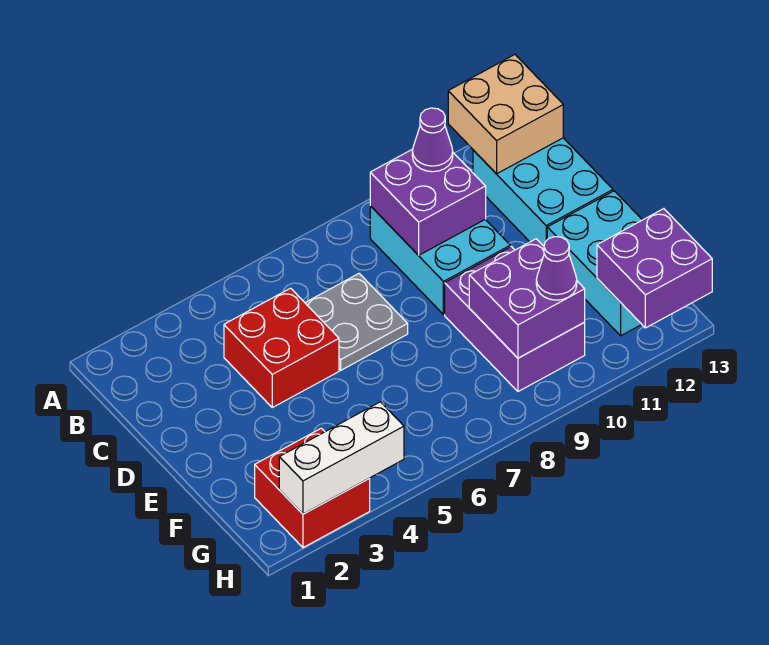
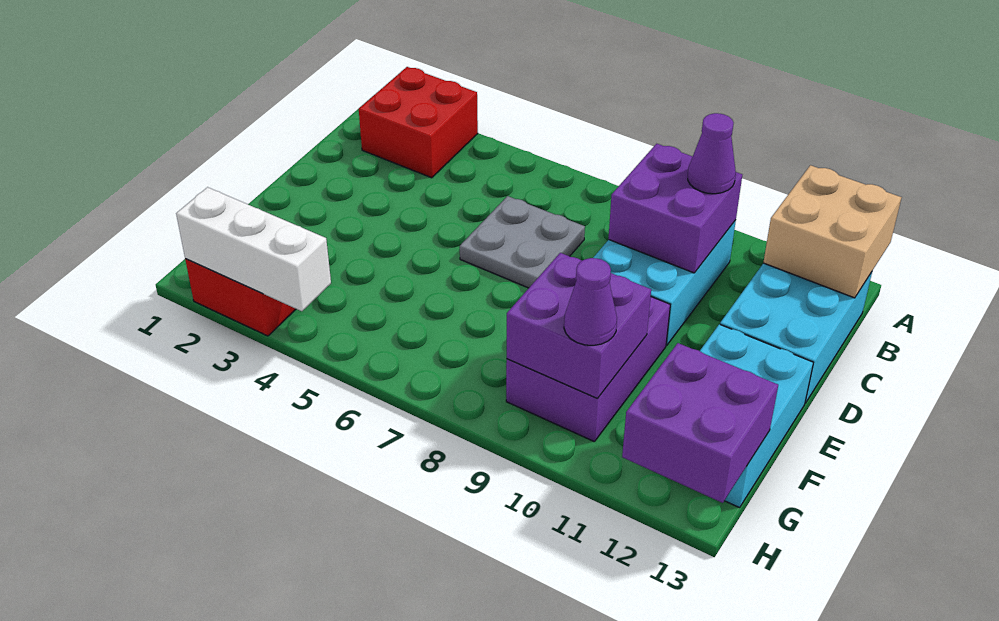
red brick C4:D5 level 1 -> red brick A2:B3 level 1

